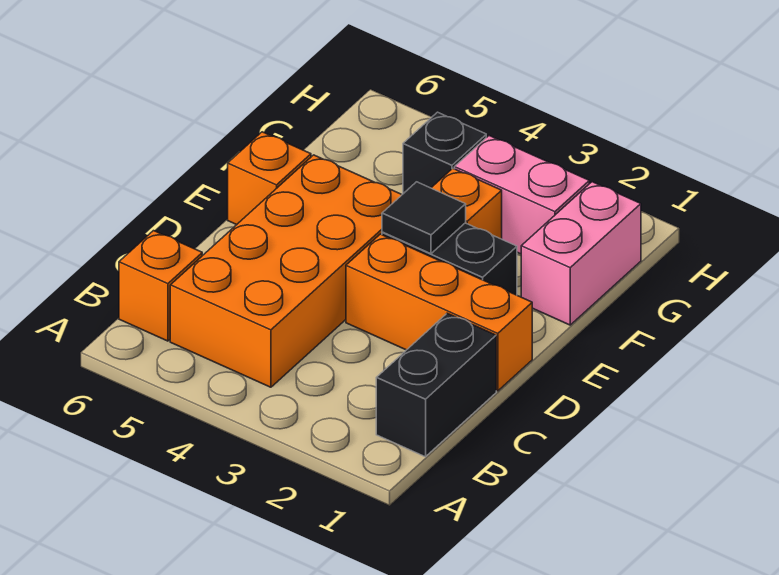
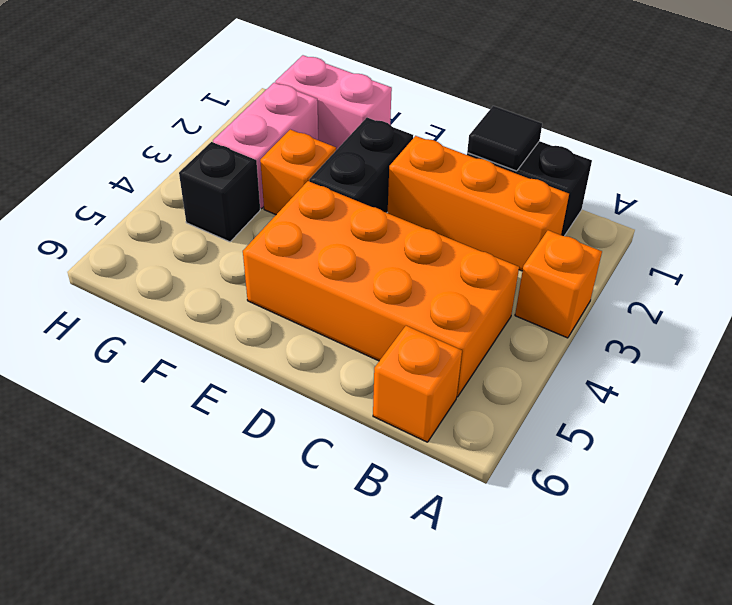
orange brick D1:D3 level 1 -> orange brick B2:D2 level 1
black tile E3 level 2 -> black tile C1 level 2
orange brick E6 level 1 -> orange brick A3 level 1

